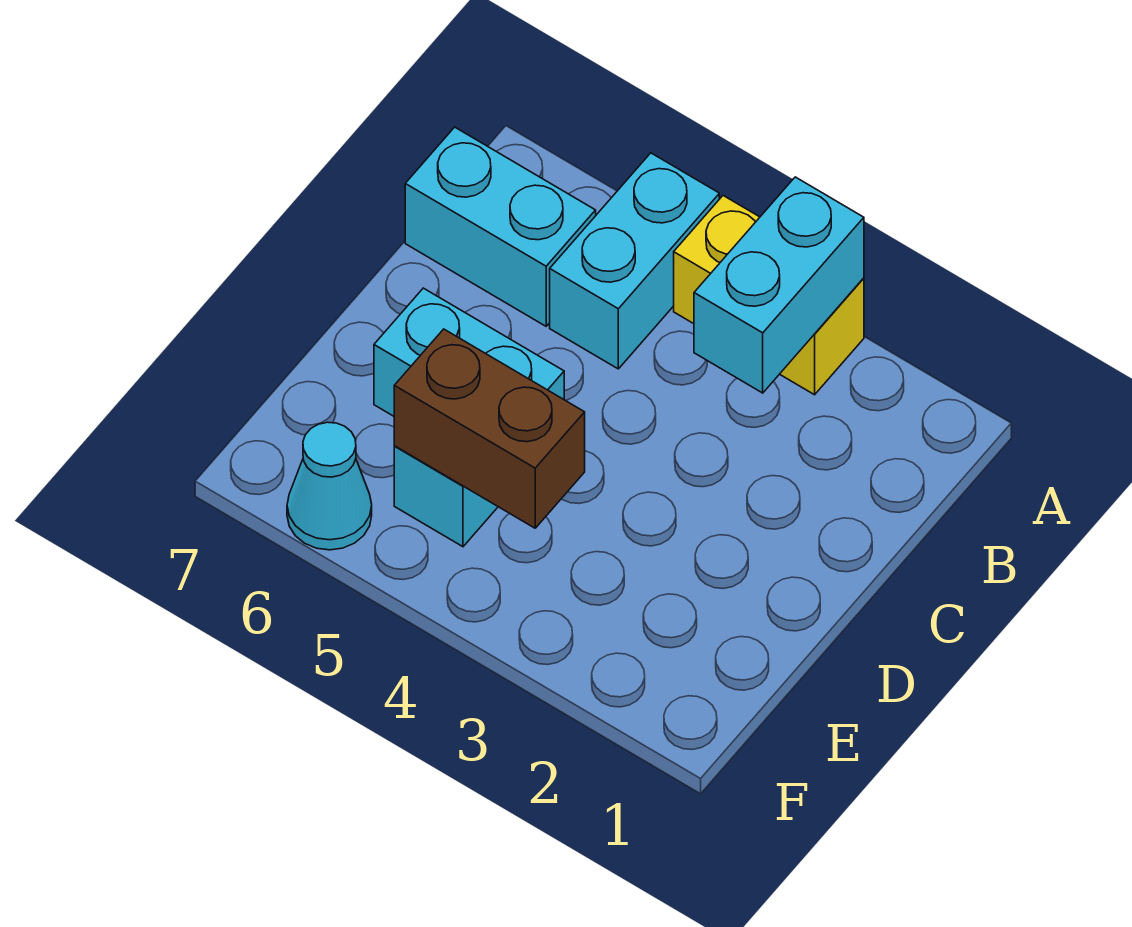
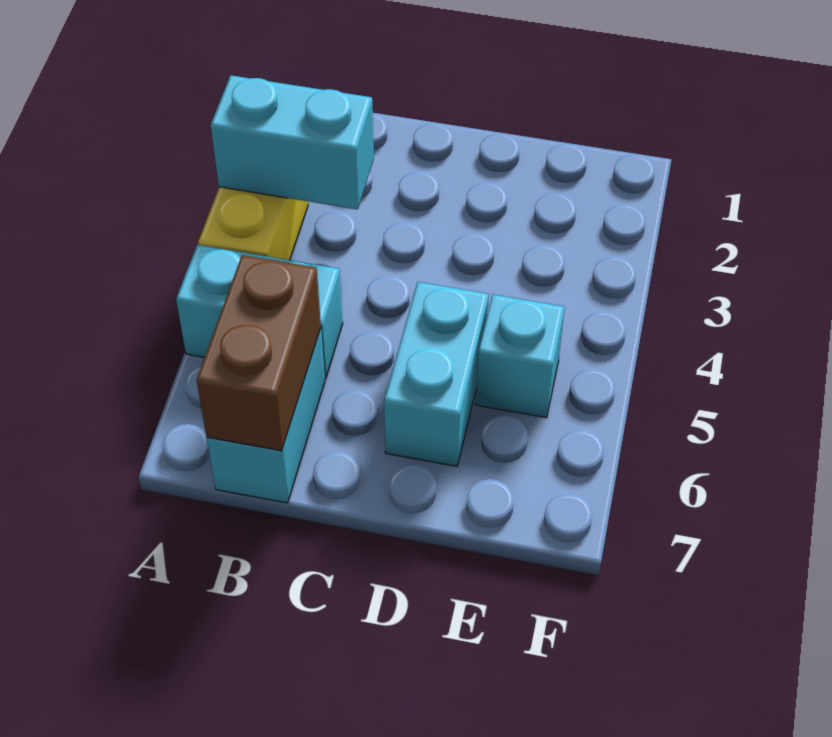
brown brick E4:E5 level 2 -> brown brick B6:B7 level 2
cyan cone F6 level 1 -> none

